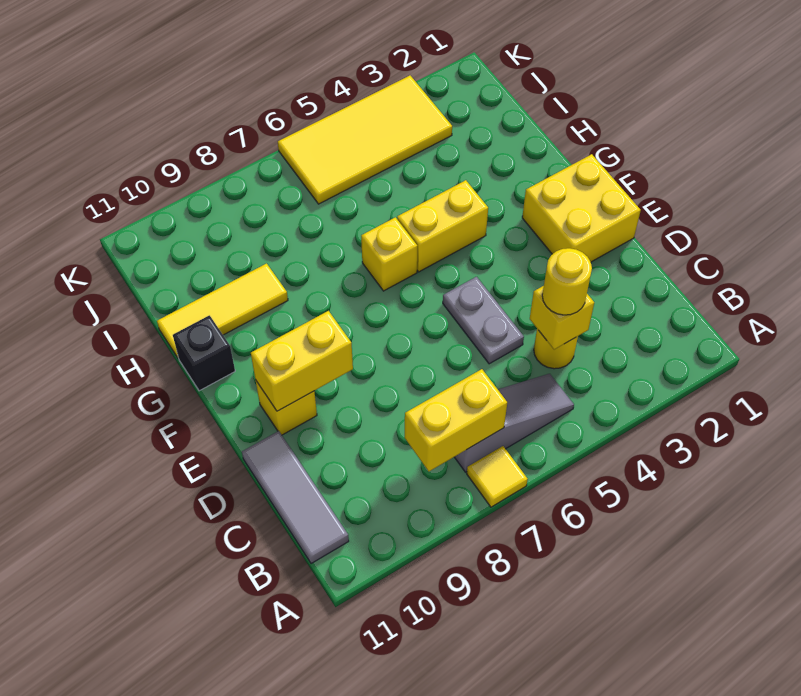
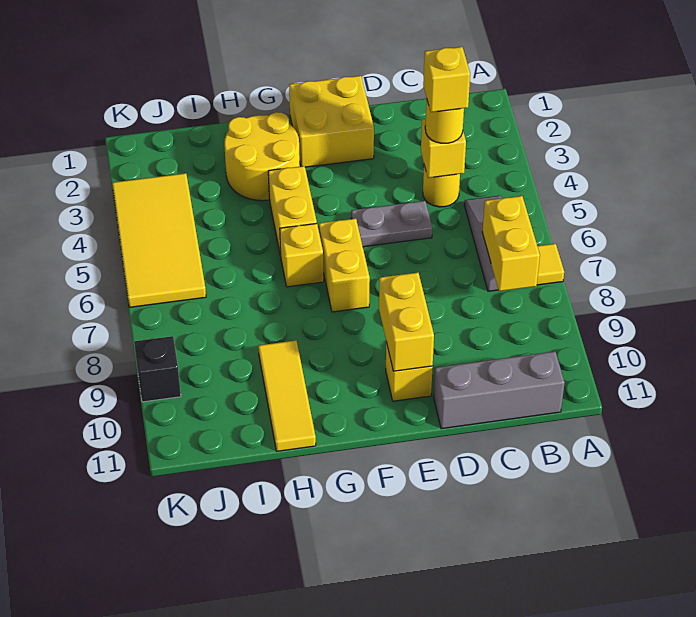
grey tile B11:D11 level 1 -> grey brick B11:D11 level 1
none -> yellow brick C4 level 4
none -> yellow brick F6:F7 level 1
none -> yellow round brick G2:H3 level 1
black brick G11 level 1 -> black brick K9 level 1

